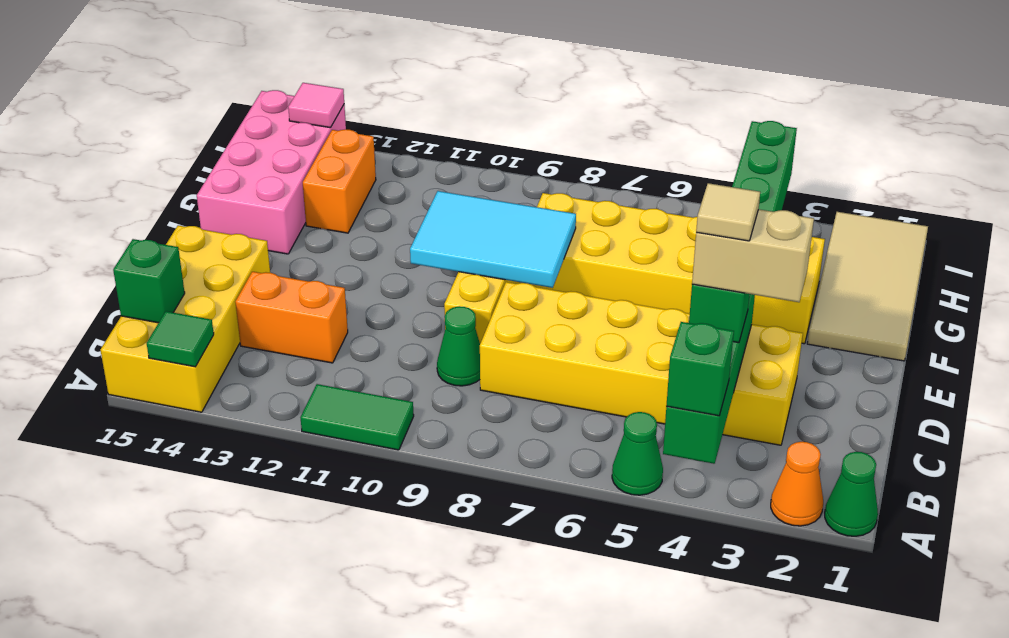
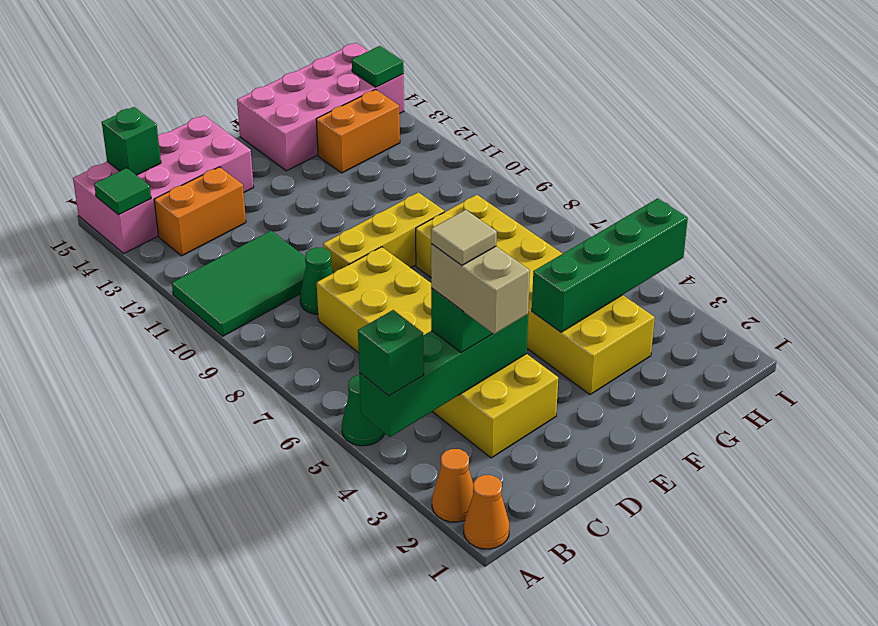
green cone A1 level 1 -> orange cone A1 level 1
green tile A10:A11 level 1 -> green tile A10:C11 level 1
yellow brick A14:D15 level 1 -> pink brick A14:D15 level 1
orange brick C12:C13 level 1 -> orange brick B13:C13 level 1
cyan tile E8:F10 level 2 -> none
tan tile F1:I2 level 1 -> none
pink tile I14 level 2 -> green tile I14 level 2

